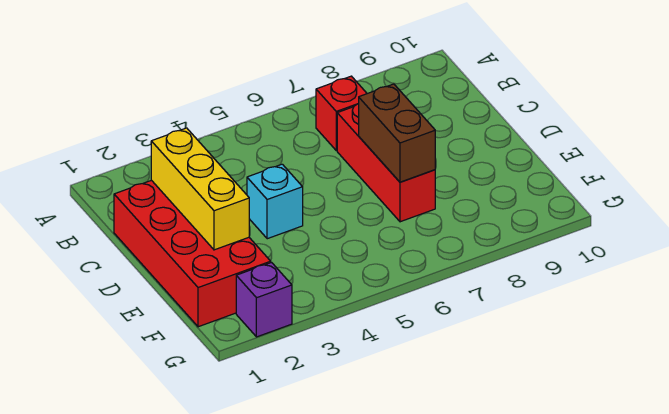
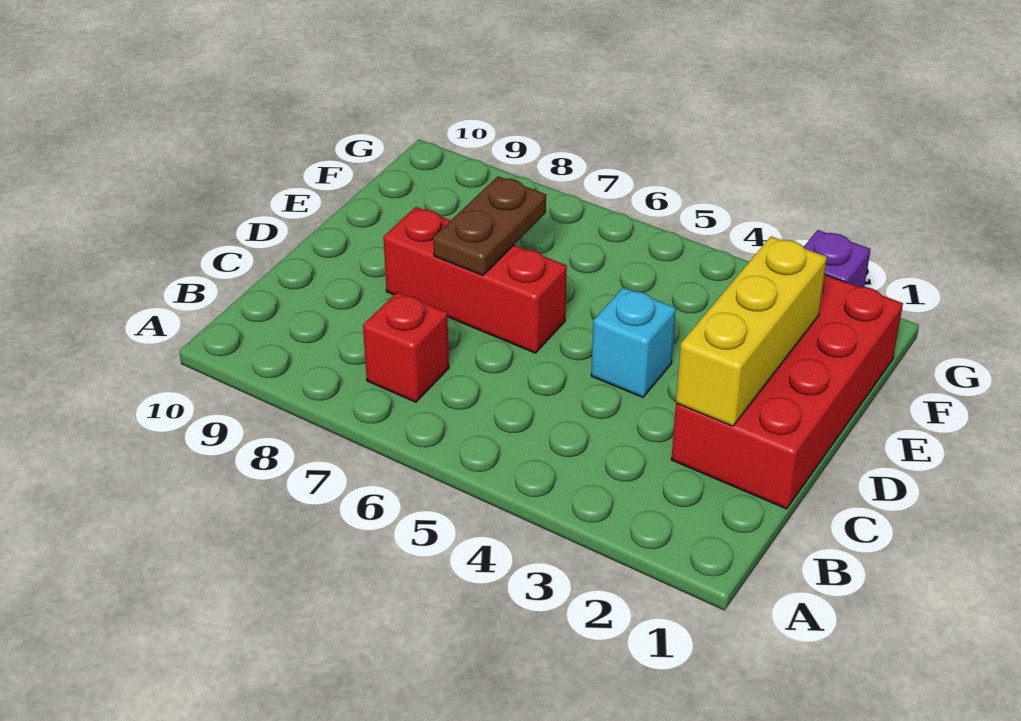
red brick C7:E7 level 1 -> red brick D6:D8 level 1
brown brick D7:E7 level 2 -> brown plate D7:E7 level 2

